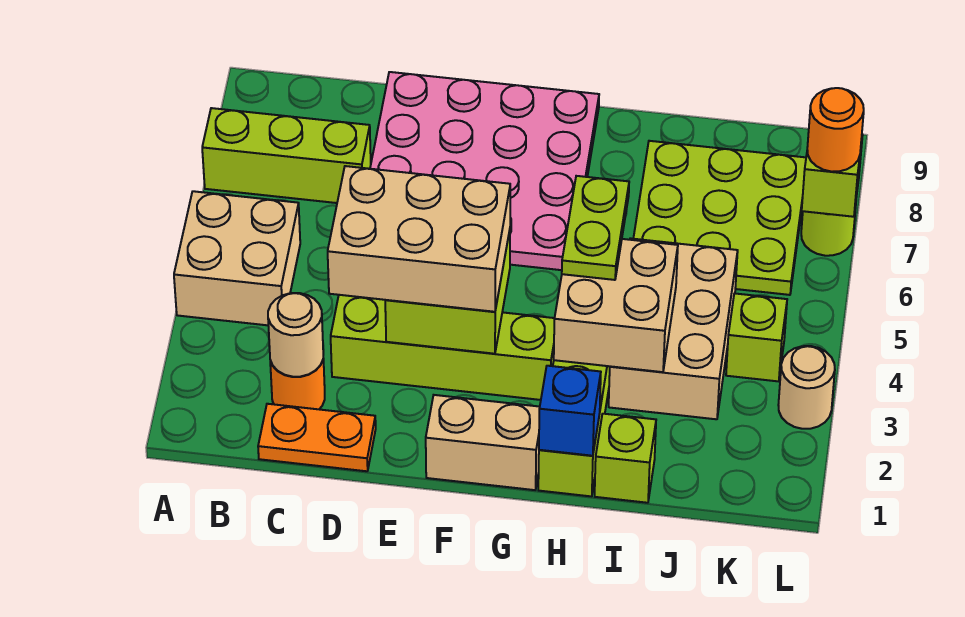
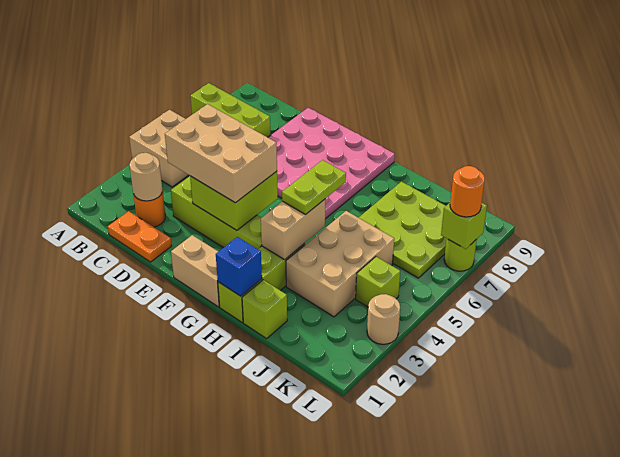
tan brick H3:I4 level 2 -> tan brick H3:H4 level 2

